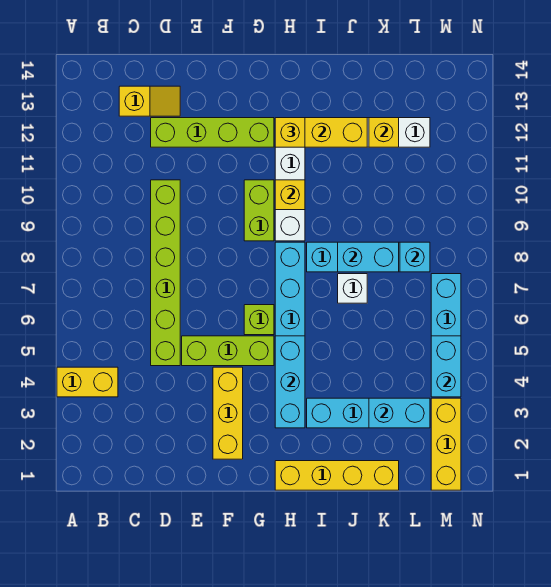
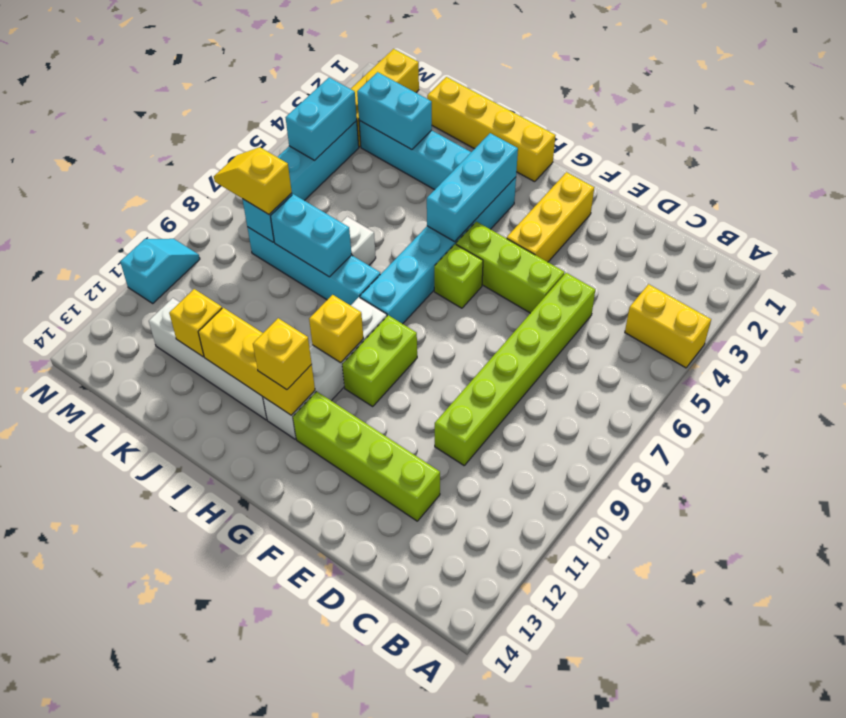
yellow slope C13:D13 level 1 top C -> yellow slope L8:M8 level 3 top L
none -> cyan slope N10:N11 level 1 top 11

